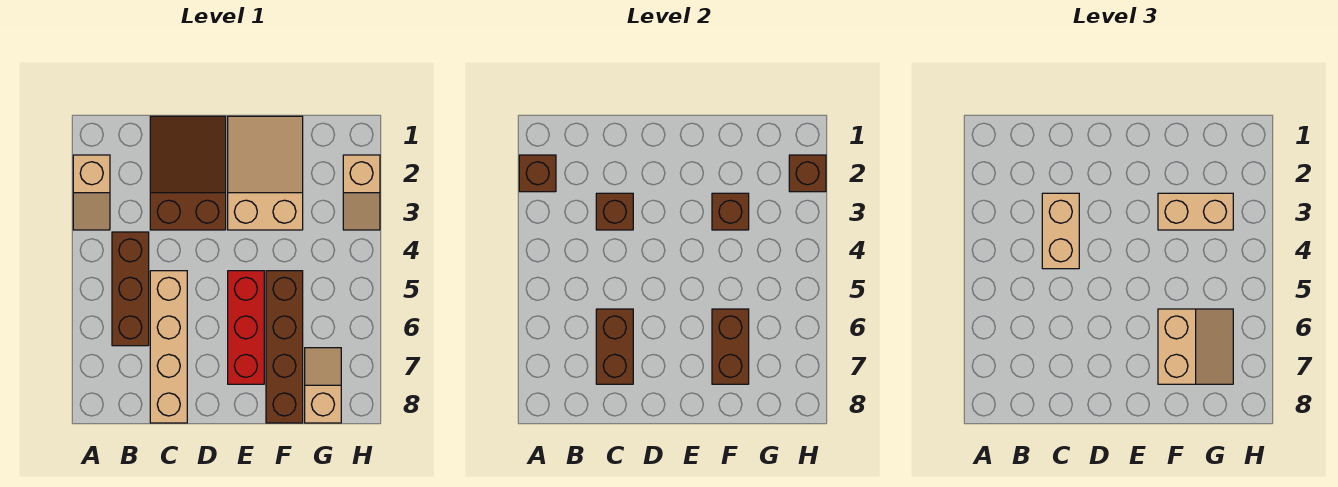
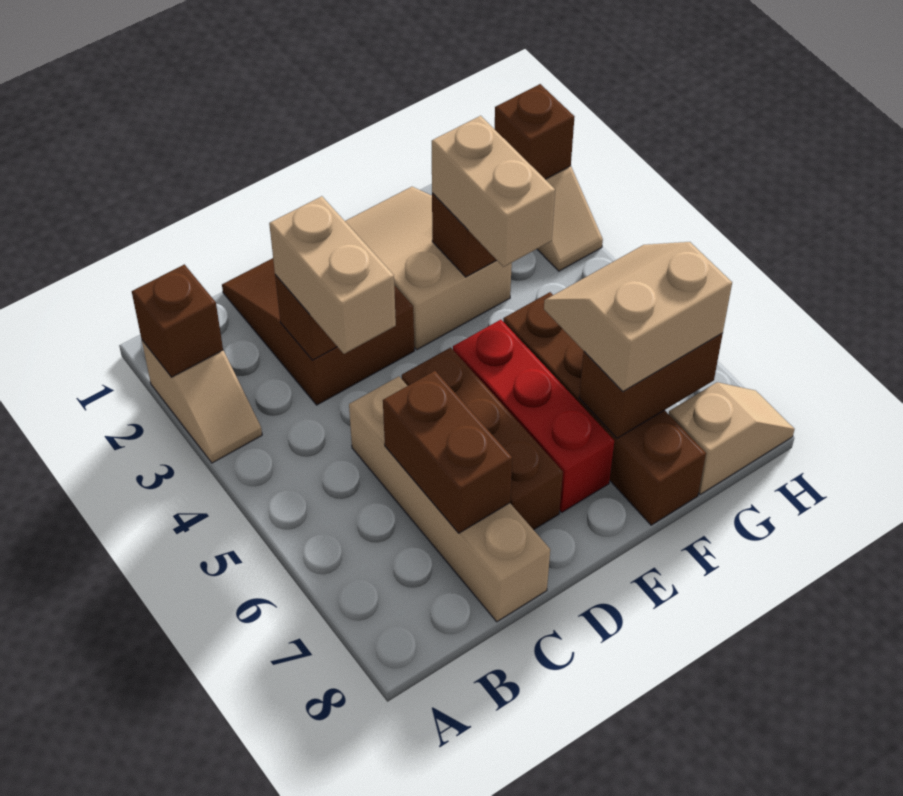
brown brick B4:B6 level 1 -> brown brick D5:D7 level 1
tan brick F3:G3 level 3 -> tan brick F3:F4 level 3
brown brick F6:F7 level 2 -> brown brick F7:G7 level 2
tan slope F6:G7 level 3 top F -> tan slope F6:G7 level 3 top 7
tan slope G7:G8 level 1 top 8 -> tan slope G8:H8 level 1 top G

